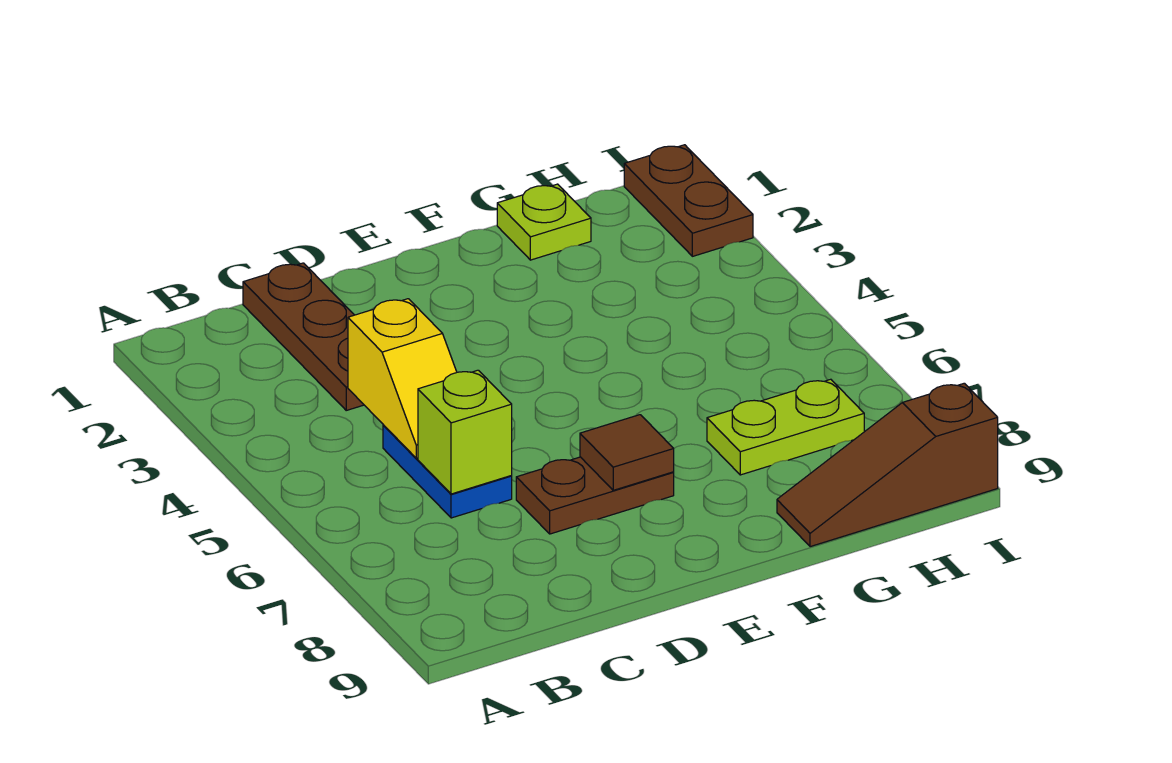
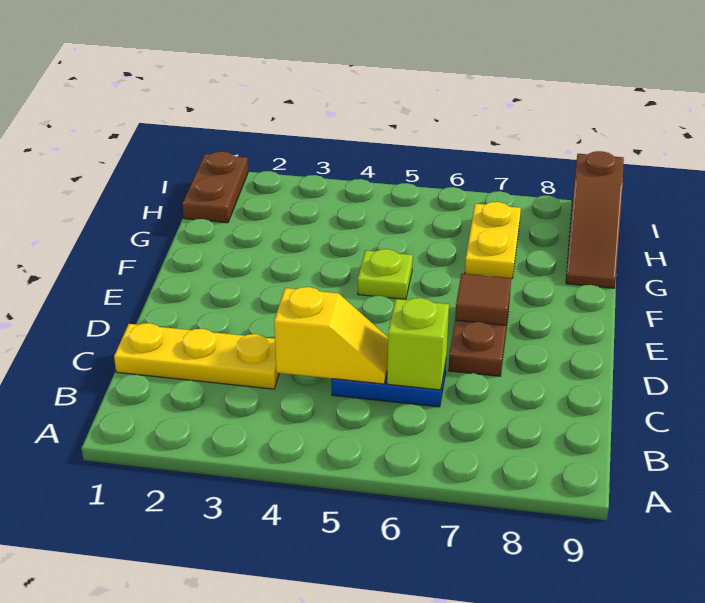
brown plate C1:C3 level 1 -> yellow plate C1:C3 level 1
lime plate G1 level 1 -> lime plate F5 level 1
lime plate G7:H7 level 1 -> yellow plate G7:H7 level 1
brown plate I1:I2 level 1 -> brown plate H1:I1 level 1

